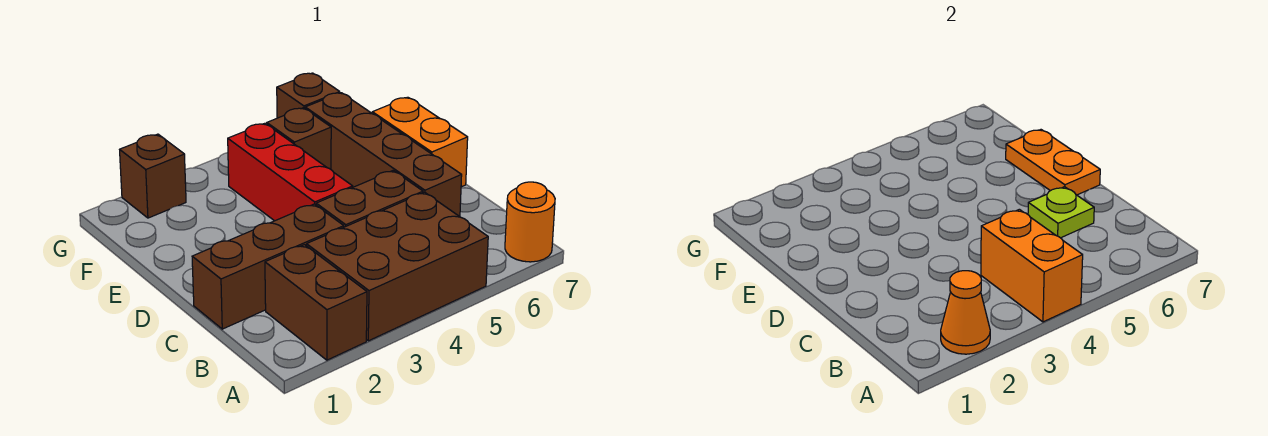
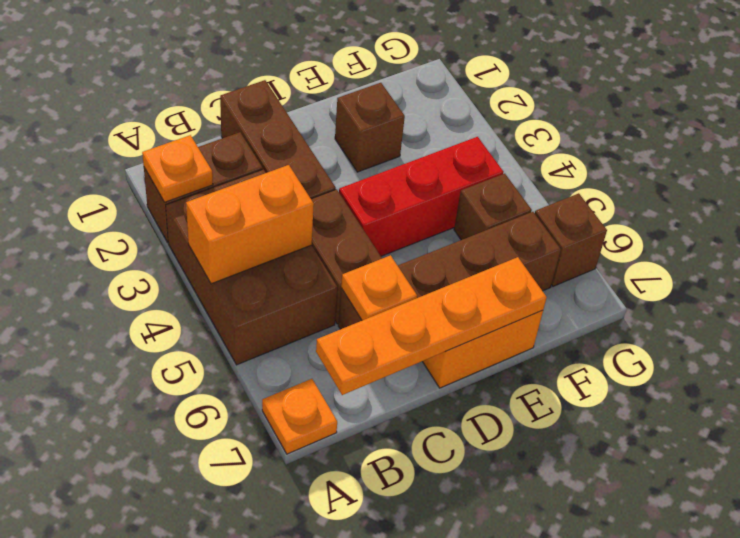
orange cone A2 level 2 -> orange plate A2 level 2
orange round brick A7 level 1 -> orange plate A7 level 1
lime plate C6 level 2 -> orange plate C6 level 2
orange plate D7:E7 level 2 -> orange plate B7:E7 level 2
brown brick G2 level 1 -> brown brick E2 level 1

